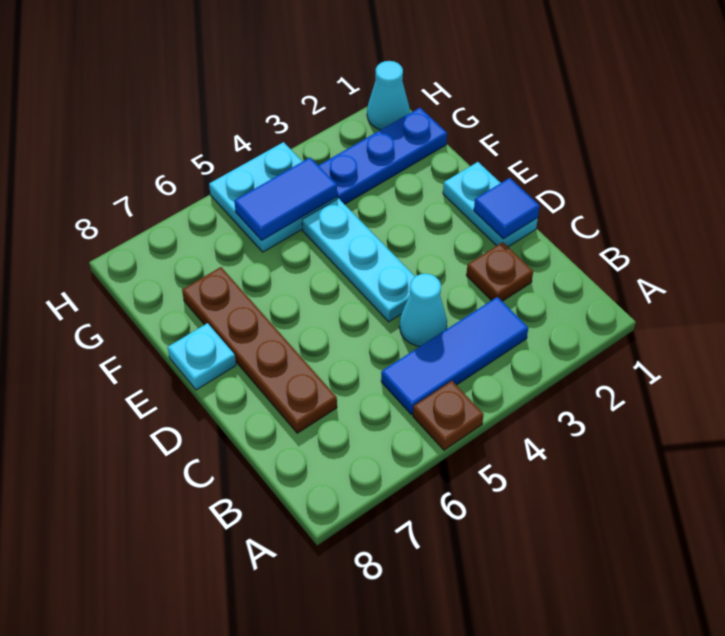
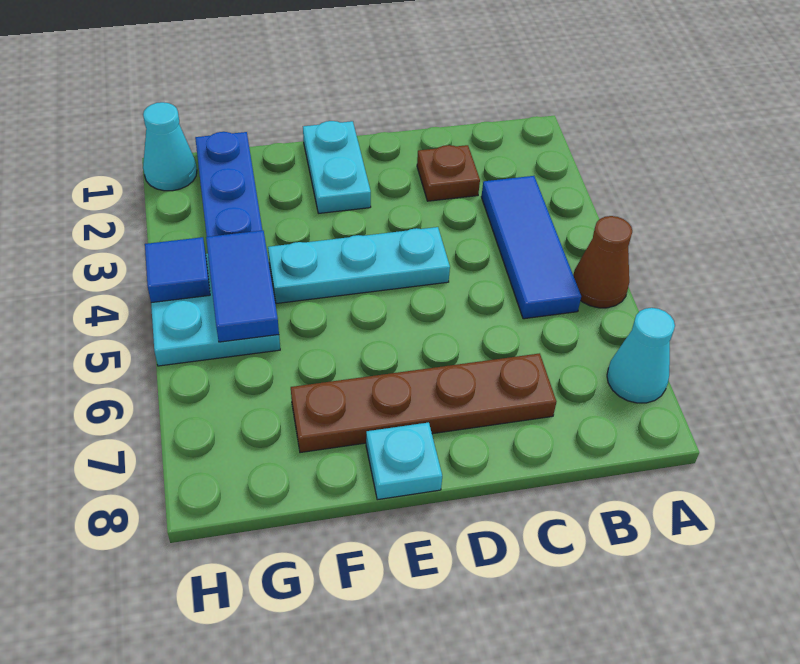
brown plate A5 level 1 -> brown cone A5 level 1
cyan cone C4 level 1 -> cyan cone A7 level 1
cyan plate D1:E1 level 1 -> cyan plate E1:E2 level 1
blue tile D1 level 2 -> blue tile H4 level 2

